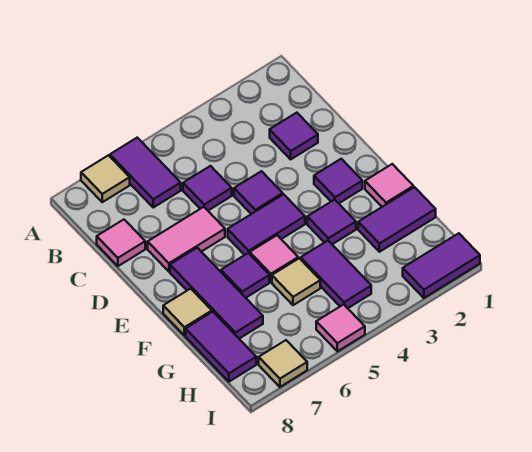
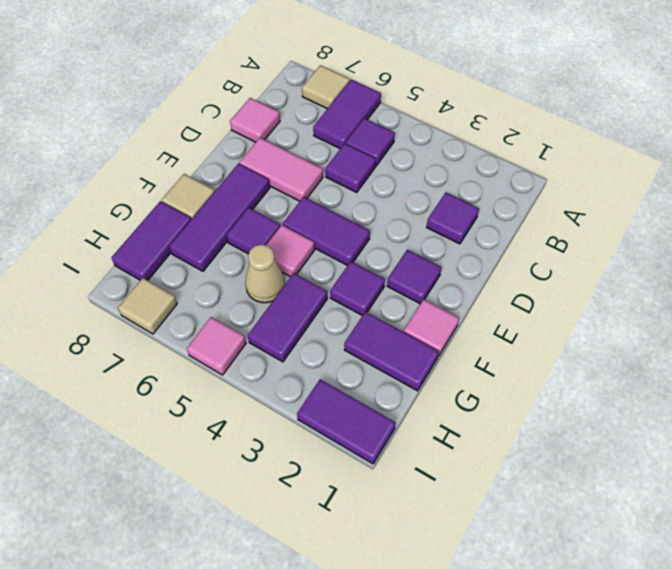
purple tile D4 level 1 -> purple tile B5 level 1
tan tile G5 level 1 -> tan cone G5 level 1

